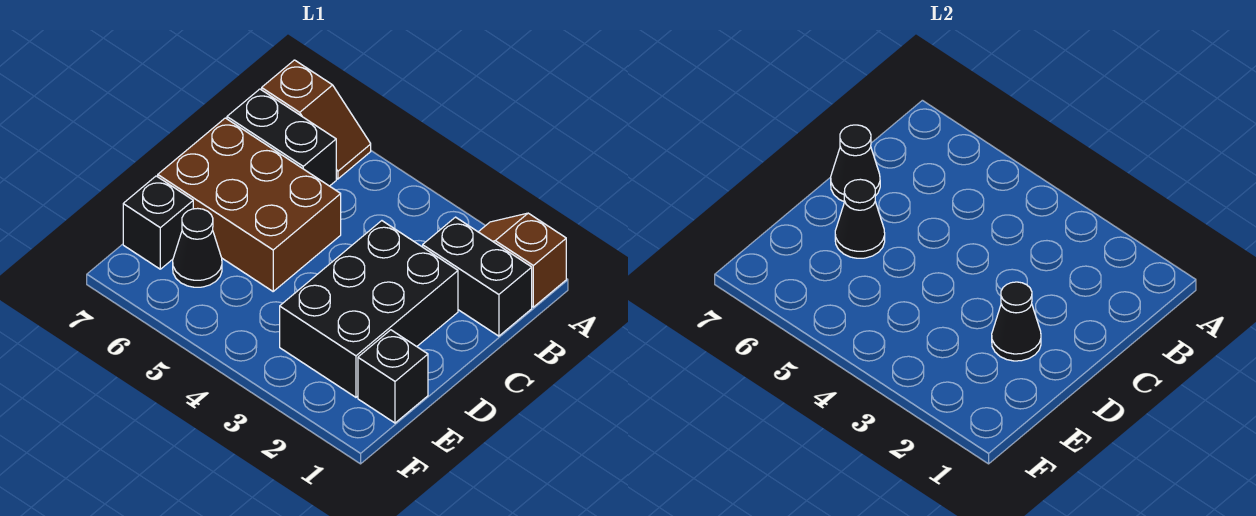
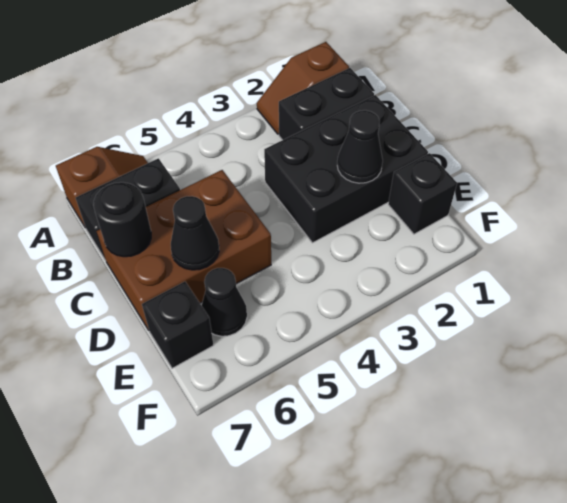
black brick C2:E3 level 1 -> black brick C1:D3 level 1
black cone C7 level 2 -> black round brick C7 level 2

